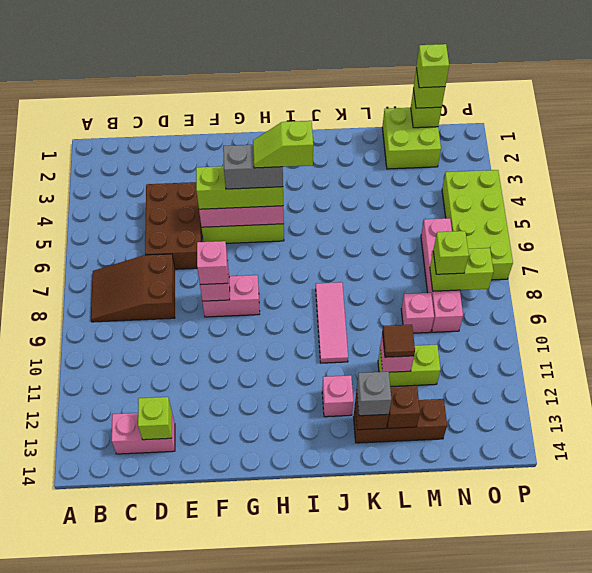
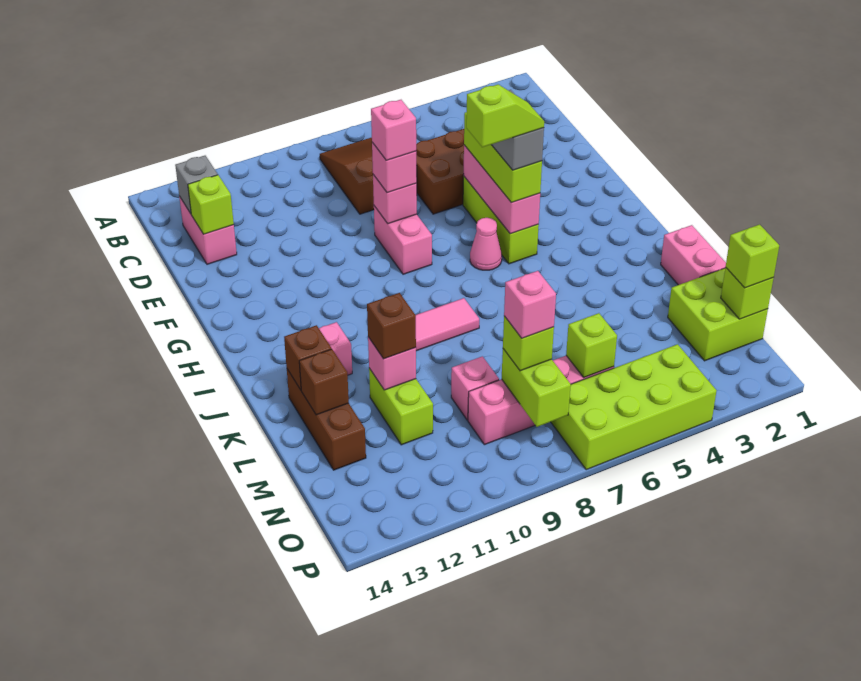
none -> pink brick F8 level 4
lime slope H5:I5 level 5 top I -> lime slope H5:H6 level 5 top 6
none -> pink cone H6 level 1
none -> pink brick K1:L1 level 1
grey brick K13 level 3 -> grey brick C13 level 2
brown tile L11 level 3 -> brown brick L11 level 3
lime brick N1 level 4 -> lime brick N6 level 2
none -> pink brick N8 level 4

